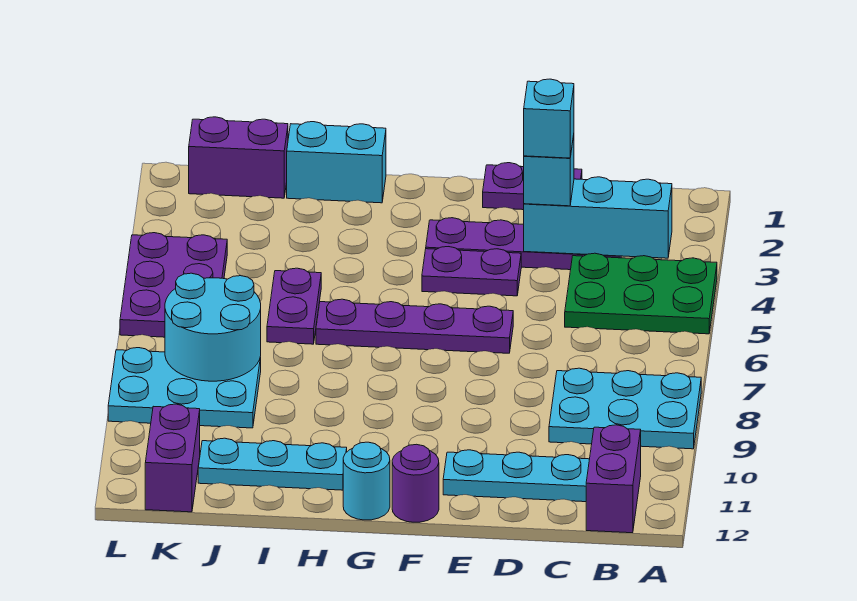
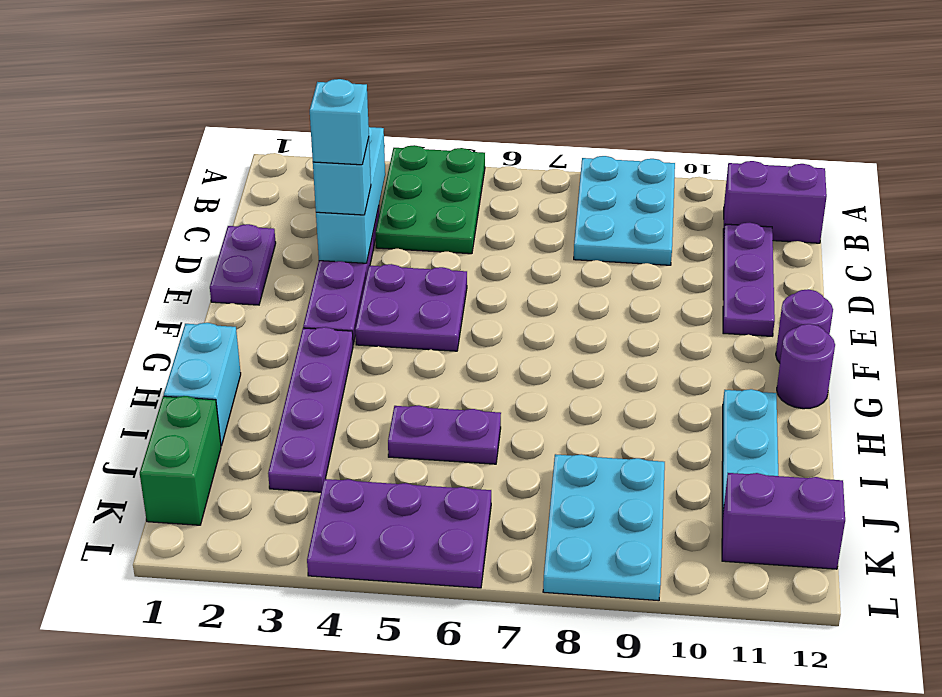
cyan plate C11:E11 level 1 -> purple plate C11:E11 level 1
purple plate E4:F4 level 1 -> purple plate E4:F5 level 1
purple plate E6:H6 level 1 -> purple plate G3:J3 level 1
cyan round brick G12 level 1 -> purple round brick G12 level 1
purple brick J1:K1 level 1 -> green brick J1:K1 level 1
cyan round brick J7:K8 level 2 -> none

